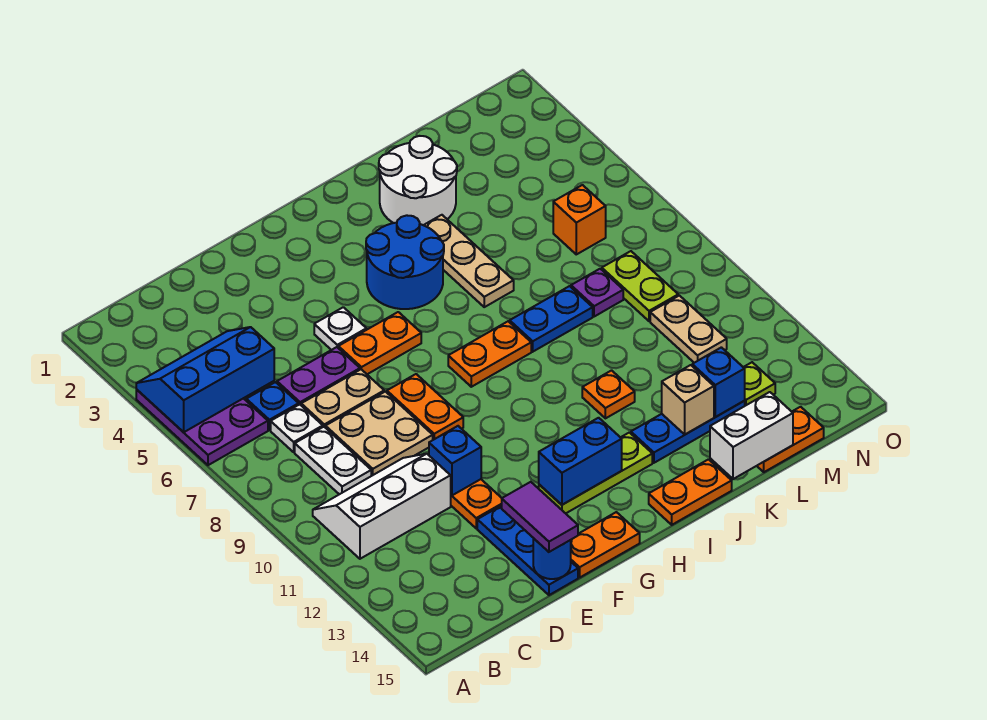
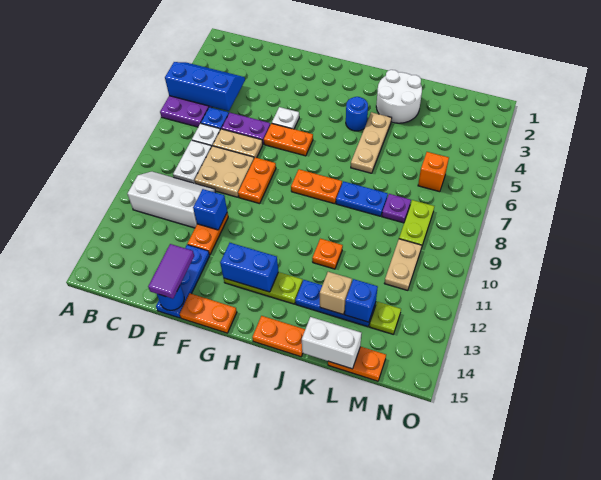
blue round brick H4:I5 level 1 -> blue round brick I4 level 1

